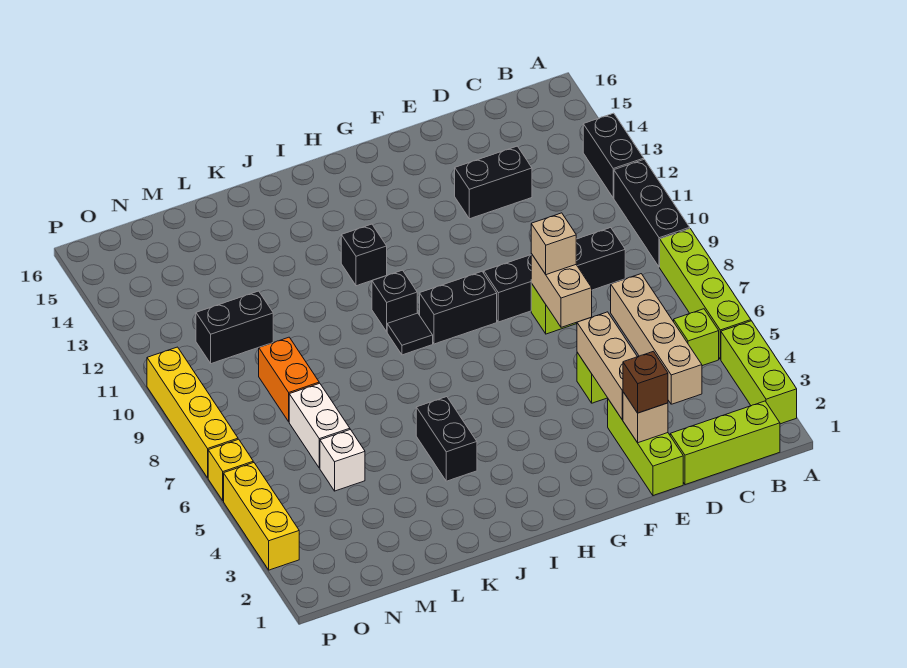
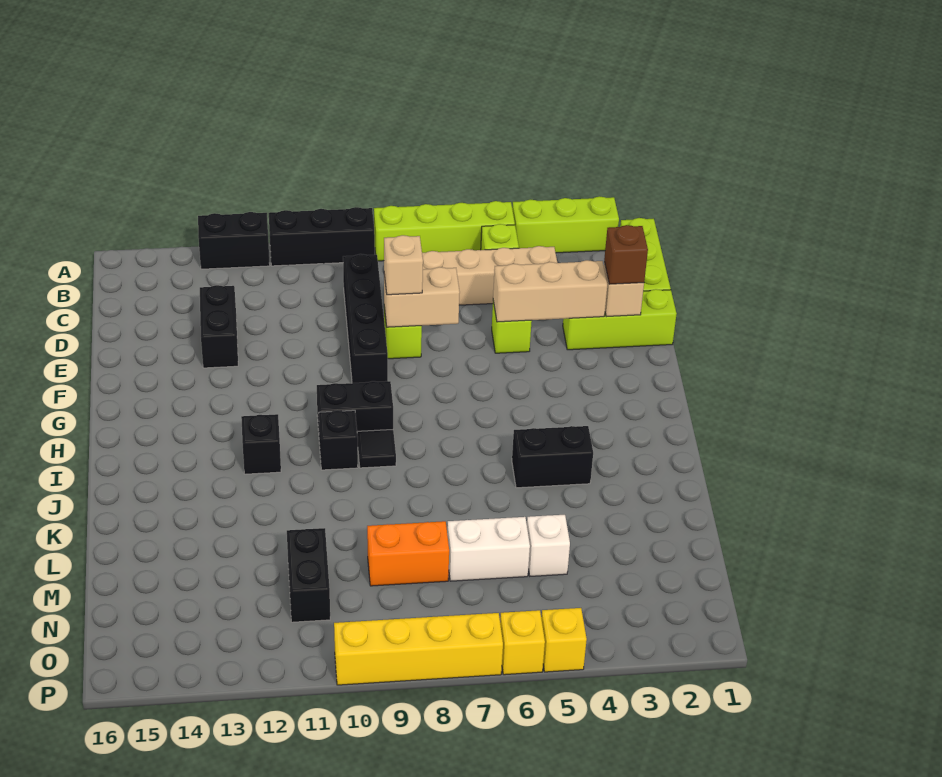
black brick G9:H9 level 1 -> black brick H9:H10 level 1
yellow brick P3:P5 level 1 -> yellow brick P5 level 1

